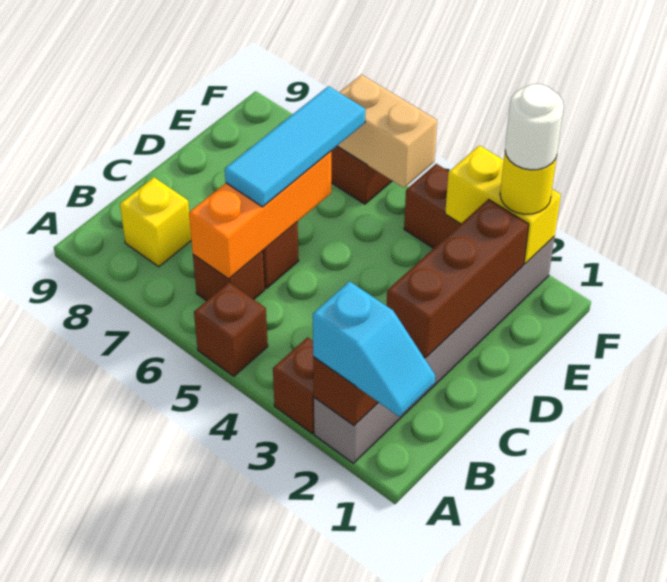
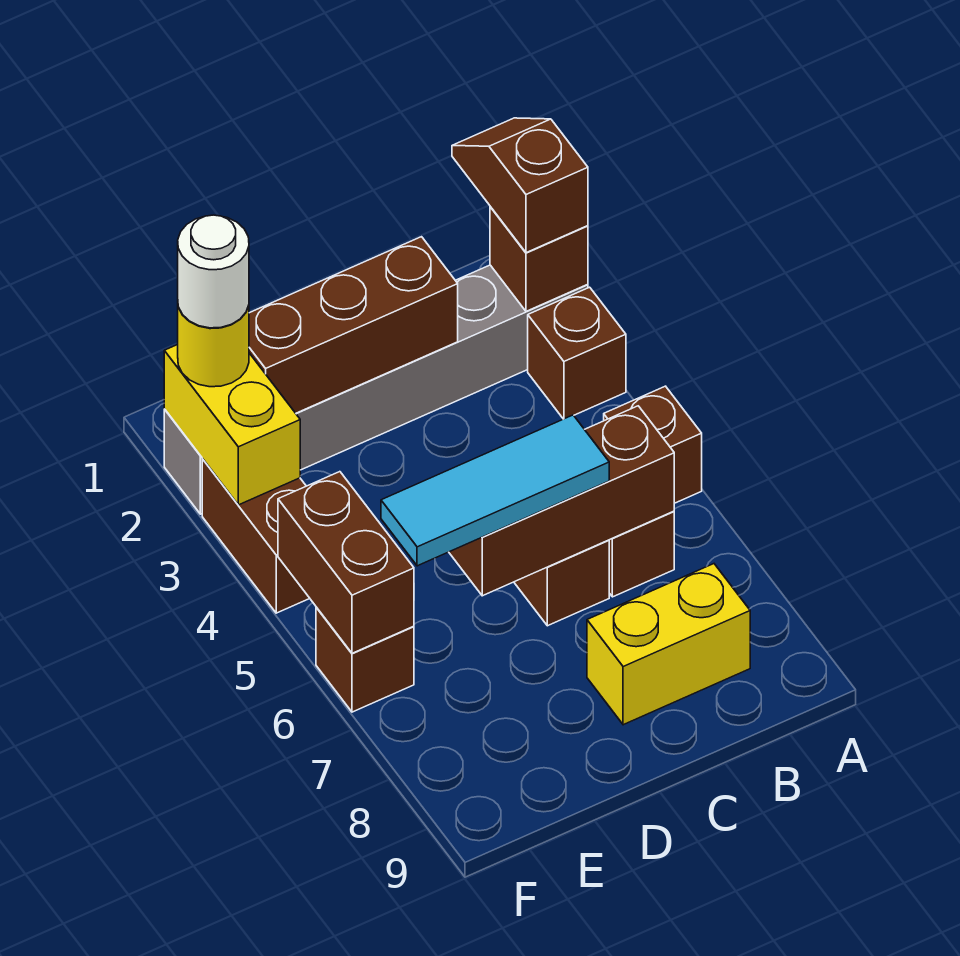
cyan slope A1:A2 level 3 top 2 -> brown slope A1:A2 level 3 top 2
orange brick B6:D6 level 2 -> brown brick B6:D6 level 2
yellow brick B8 level 1 -> yellow brick B8:C8 level 1
tan brick F5:F6 level 2 -> brown brick F5:F6 level 2

